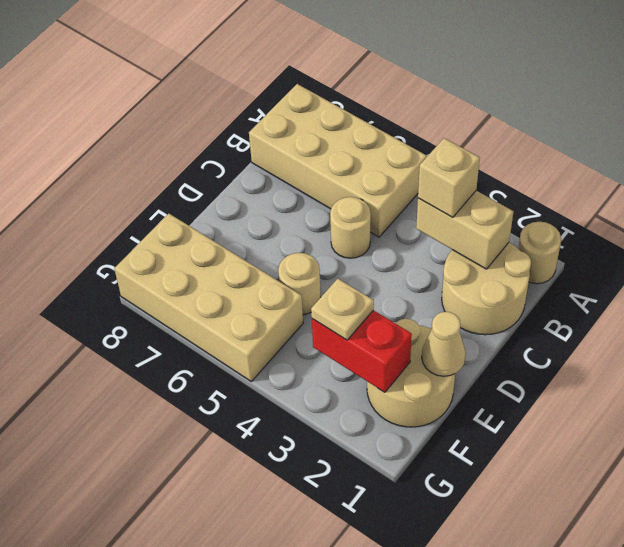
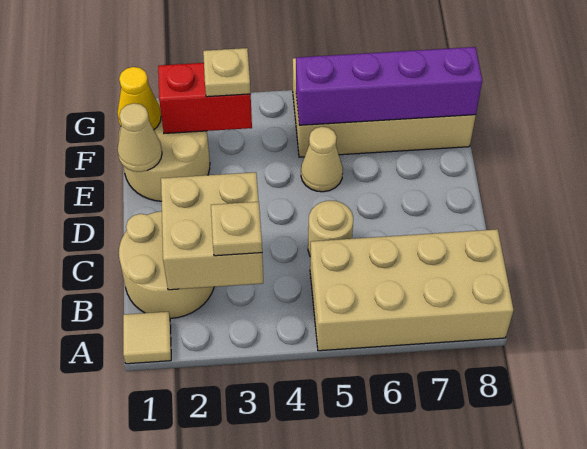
tan round brick A1 level 1 -> tan tile A1 level 1
tan brick B2:B3 level 2 -> tan brick B2:C3 level 2
tan brick B3 level 3 -> tan plate B3 level 3
tan round brick E5 level 1 -> tan cone E5 level 1
none -> yellow cone F1 level 2
none -> purple brick F5:F8 level 2

